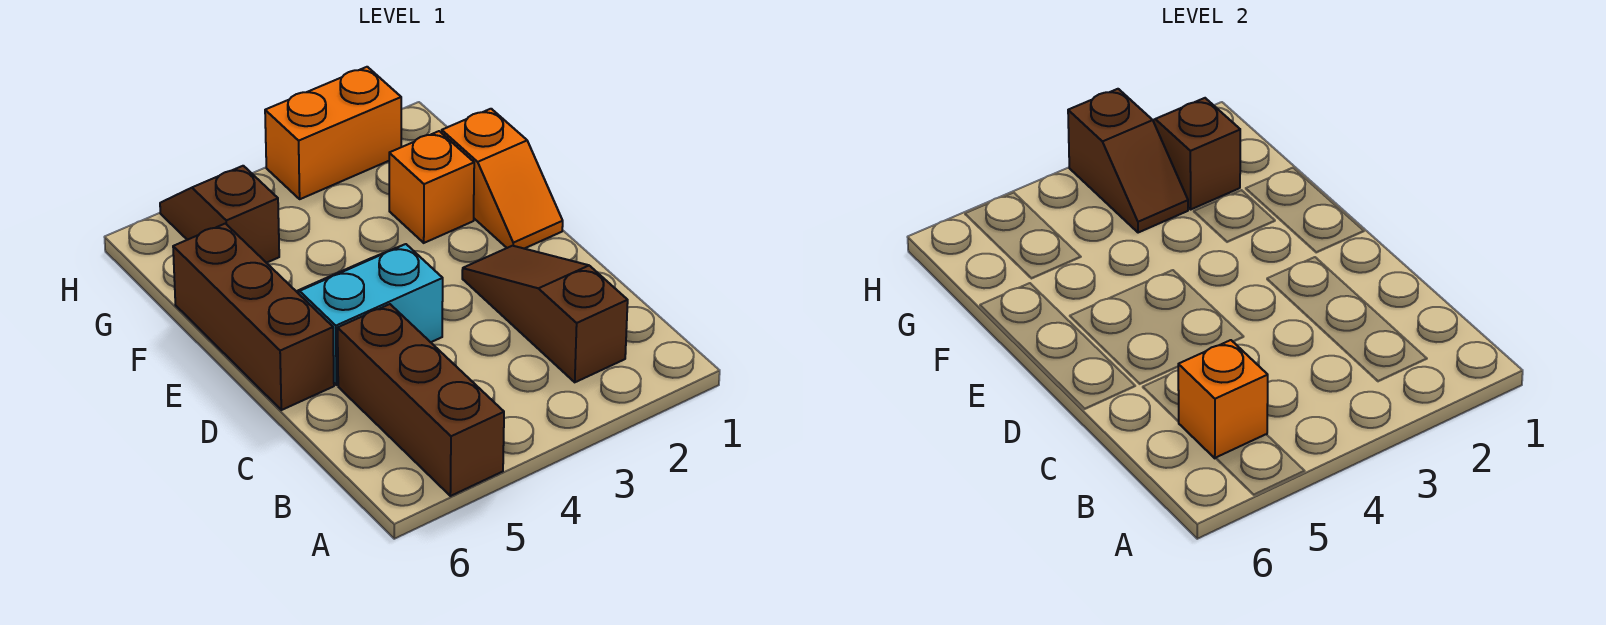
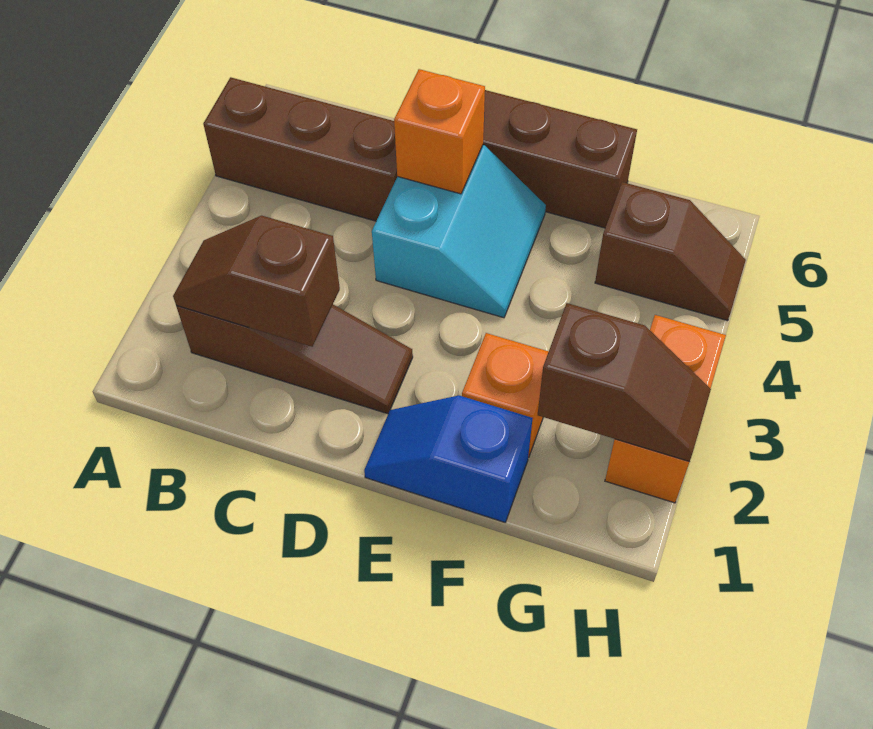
orange brick B5 level 2 -> orange brick D5 level 2
orange slope E1:F1 level 1 top F -> blue slope E1:F1 level 1 top F
brown slope G3:H3 level 2 top H -> brown slope B2:C2 level 2 top C

